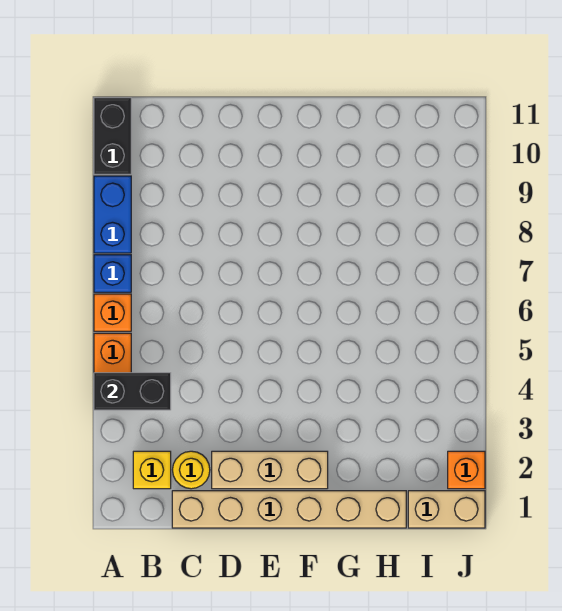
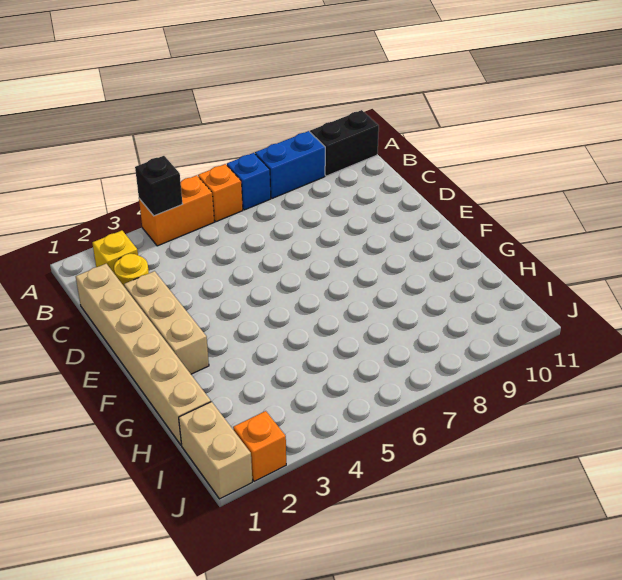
black brick A4:B4 level 2 -> black brick A4 level 2

